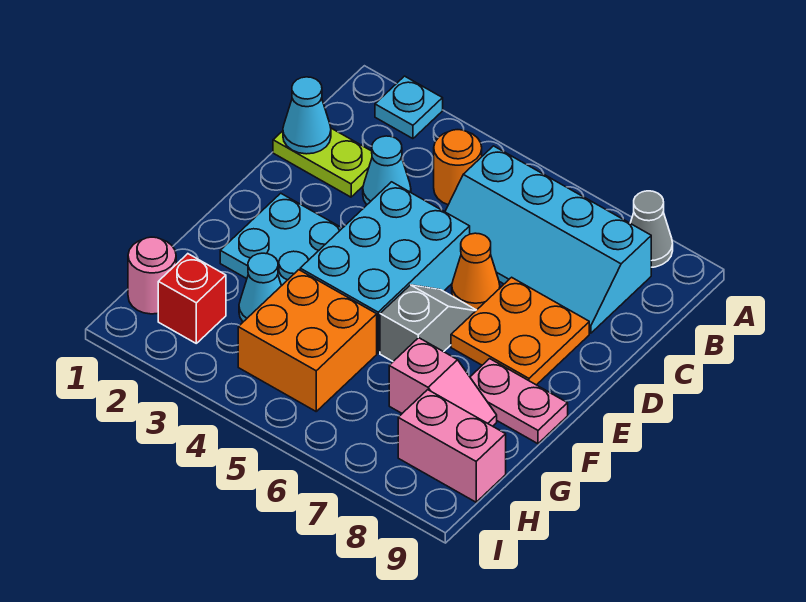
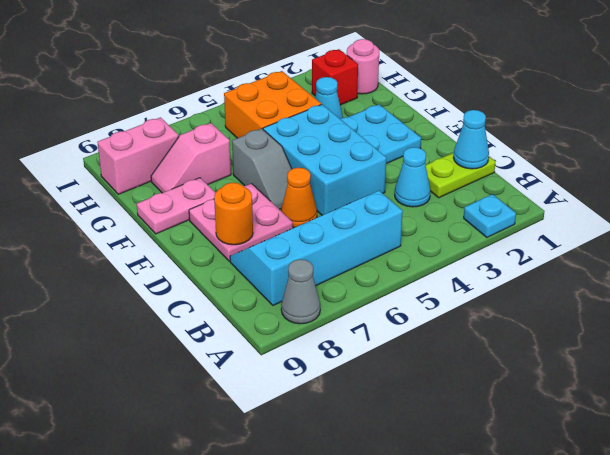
orange round brick B4 level 1 -> orange round brick D8 level 2
orange plate D7:E8 level 1 -> pink plate D7:E8 level 1

